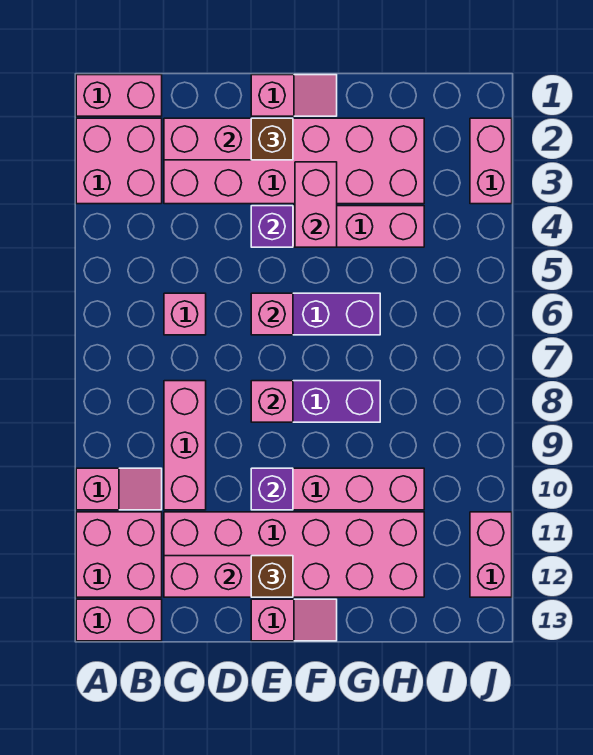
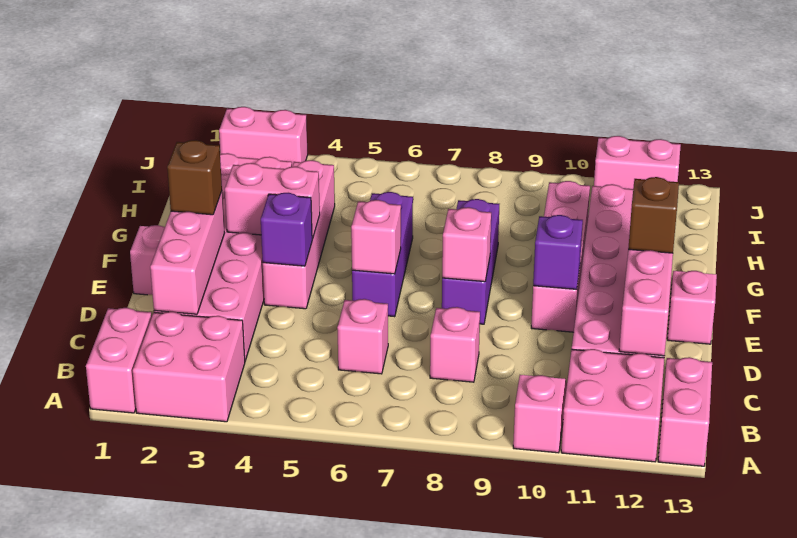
pink brick C8:C10 level 1 -> pink brick C8 level 1

